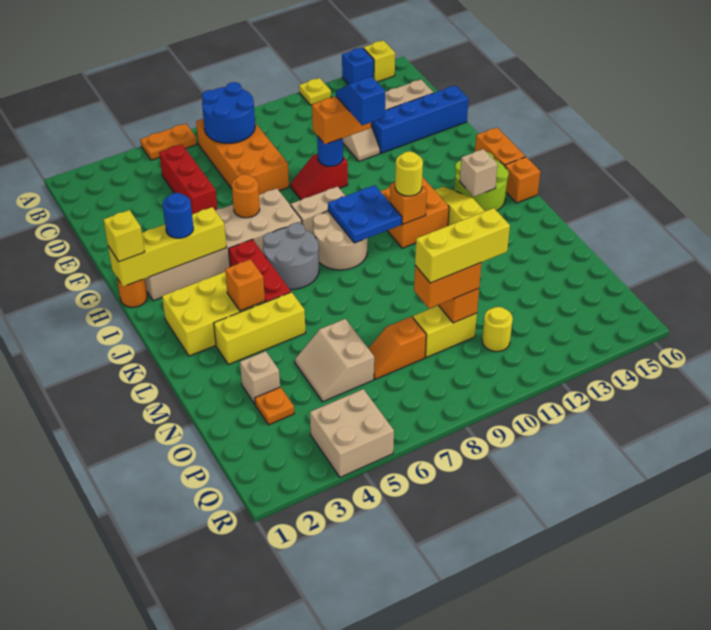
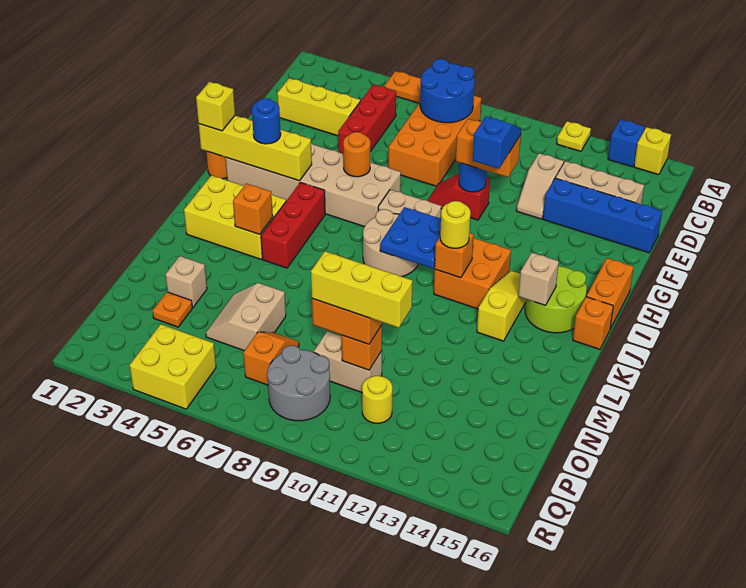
grey round brick I6:J7 level 1 -> grey round brick P8:Q9 level 1
yellow brick L3:L5 level 1 -> yellow brick D2:D4 level 1
orange slope O7:O8 level 1 top 8 -> orange slope O7:P7 level 1 top P
yellow brick O9:O10 level 1 -> tan brick O9:O10 level 1
tan brick Q4:R5 level 1 -> yellow brick Q4:R5 level 1

